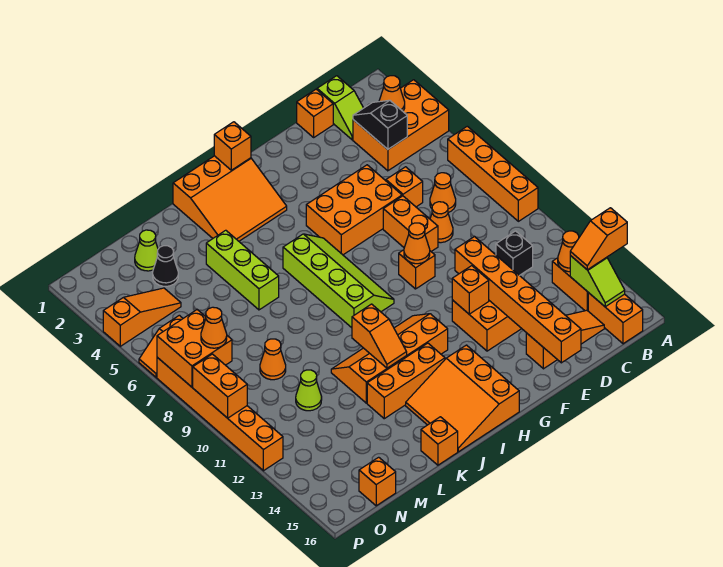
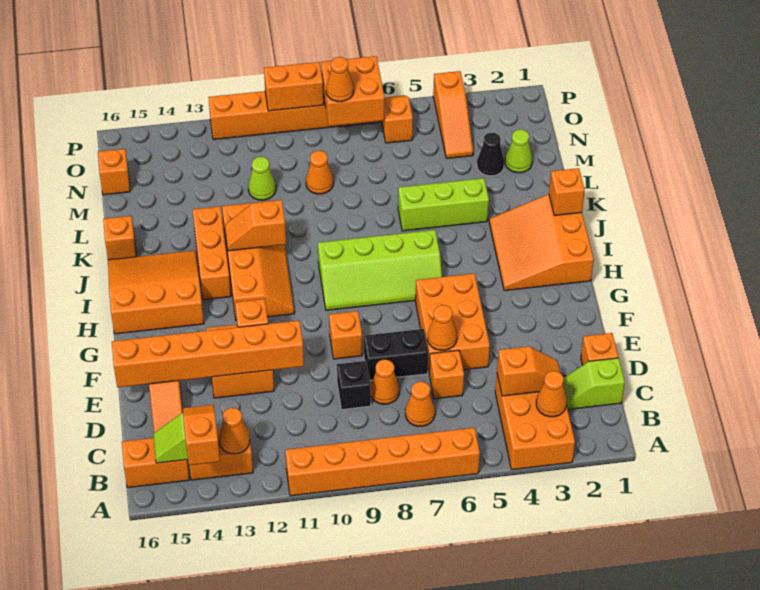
orange brick A6:A9 level 1 -> orange brick A6:A11 level 1
black slope C3:C4 level 2 top 4 -> orange slope C3:C4 level 2 top 4
black brick C11 level 1 -> black brick D9 level 1
orange brick E7:E8 level 1 -> black brick E7:E8 level 1
orange cone F9 level 2 -> orange cone E6 level 2
orange brick H1 level 2 -> orange brick J1 level 2

